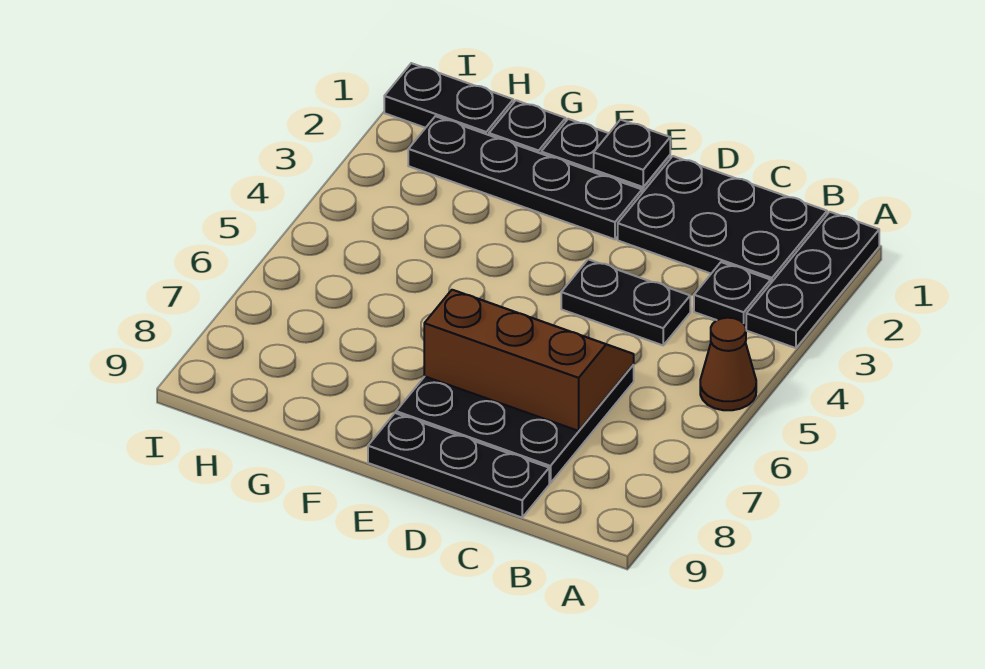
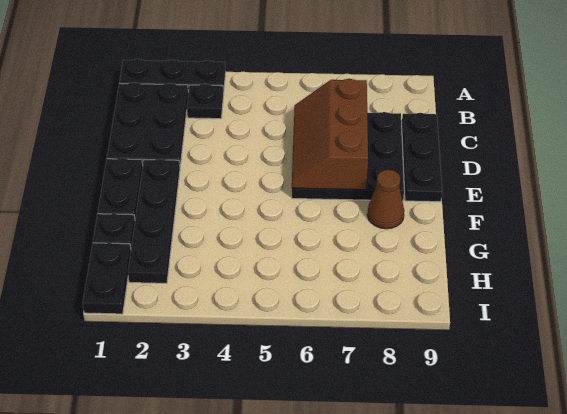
brown cone A5 level 1 -> brown cone F8 level 1
black plate C4:D4 level 1 -> none
black plate E1 level 2 -> none

